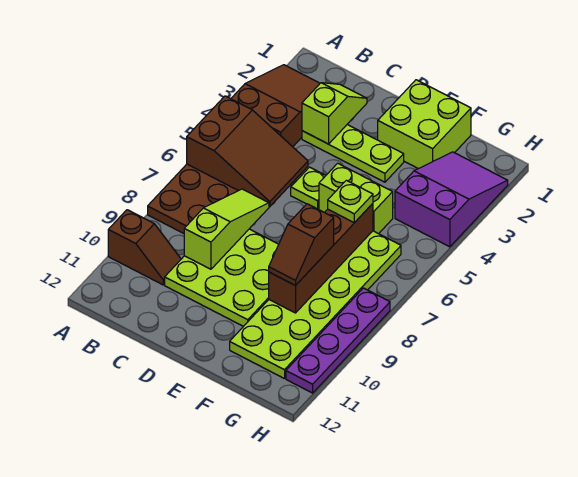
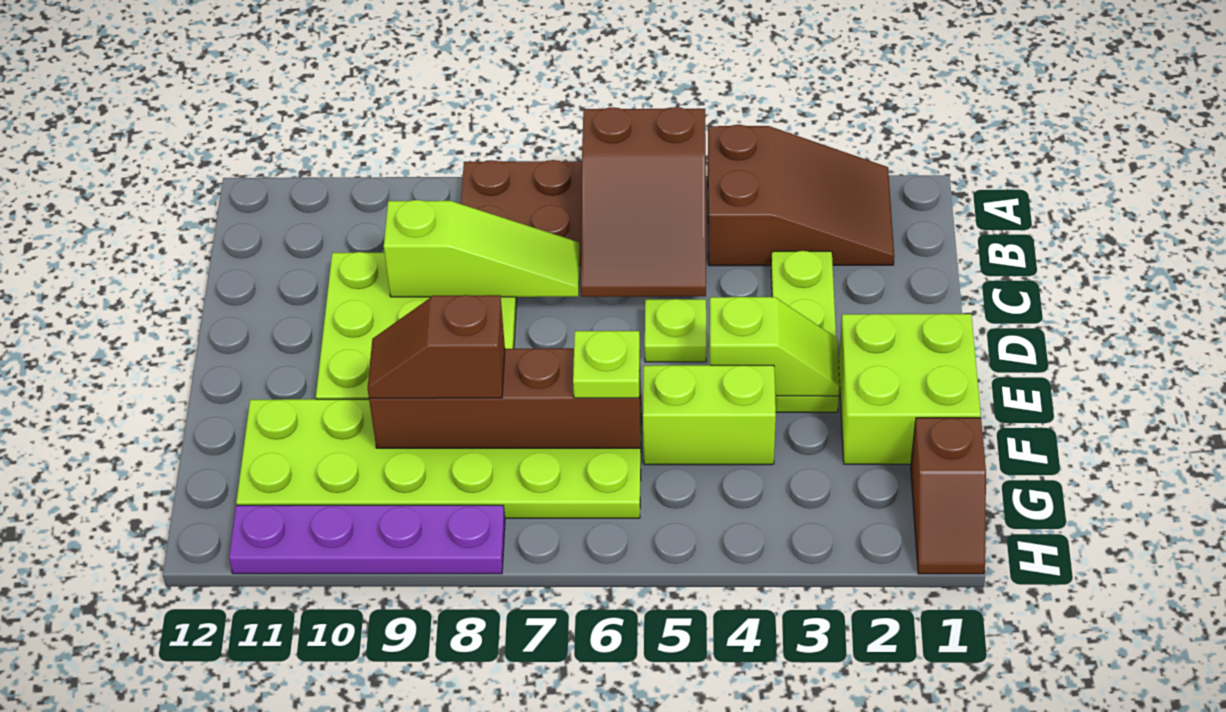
brown slope A10:B10 level 1 top A -> brown slope G1:H1 level 1 top G
lime slope C2:C3 level 2 top 3 -> lime slope E3:E4 level 2 top 4
lime brick E5:F5 level 1 -> lime brick F4:F5 level 1
purple slope G2:H4 level 1 top 4 -> none

